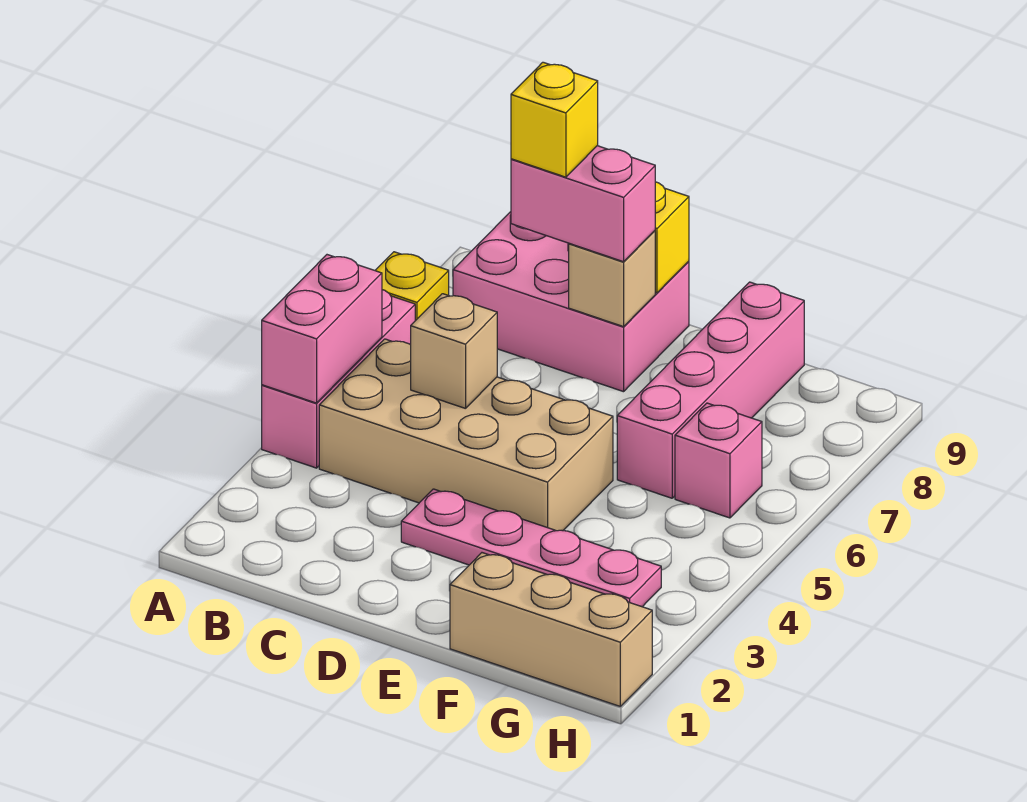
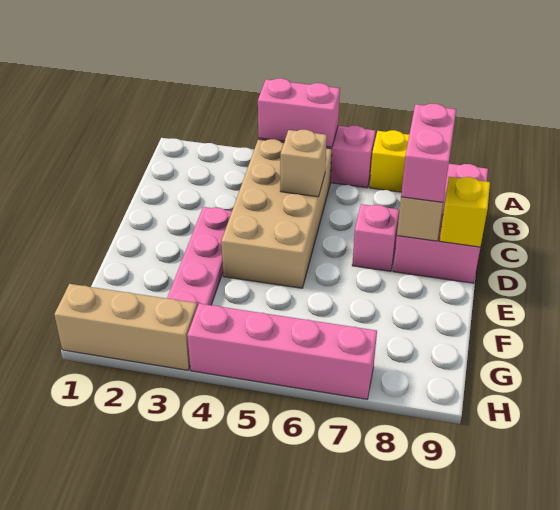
yellow brick C8 level 4 -> none
tan brick F1:H1 level 1 -> tan brick H1:H3 level 1
pink brick F6:F9 level 1 -> pink brick H4:H7 level 1
pink brick G6 level 1 -> pink brick D7 level 1

